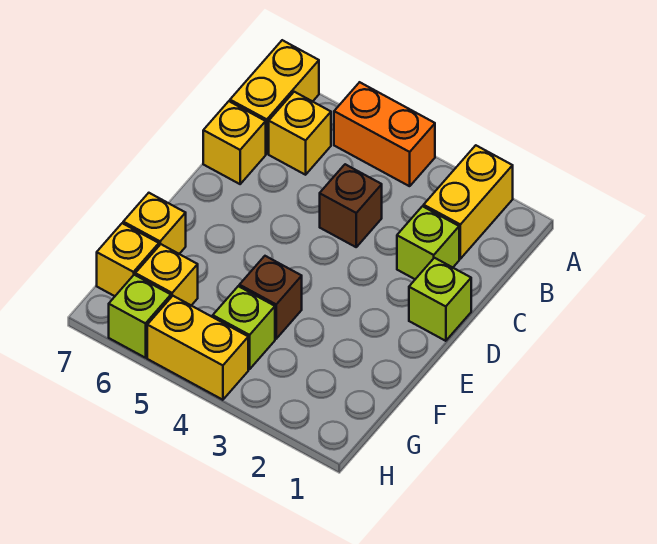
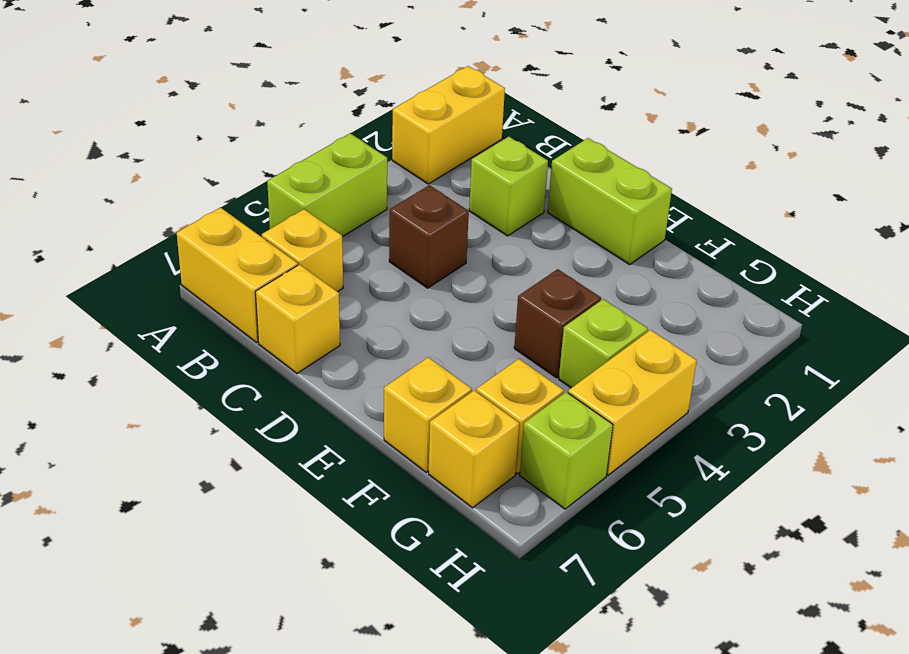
yellow brick A2:B2 level 1 -> yellow brick A1:A2 level 1
orange brick A4:A5 level 1 -> lime brick A4:A5 level 1
lime brick D1 level 1 -> lime brick D1:E1 level 1

